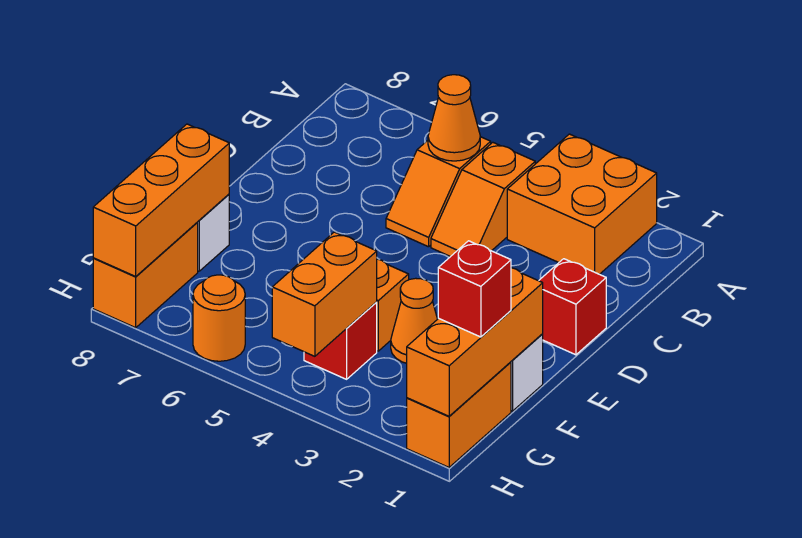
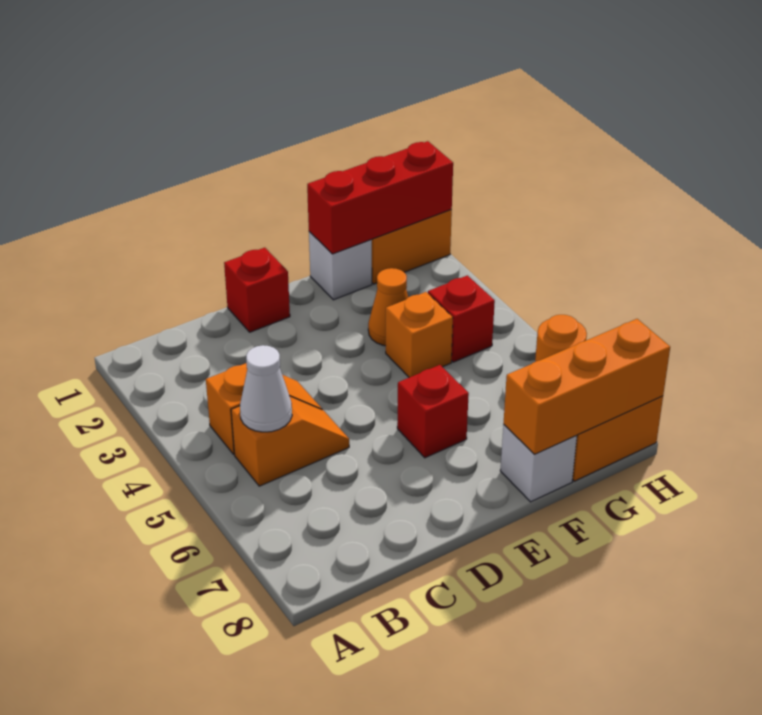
orange brick A2:B3 level 1 -> none
orange cone B5 level 2 -> white cone B5 level 2
orange brick F1:H1 level 2 -> red brick F1:H1 level 2
red brick G1 level 3 -> red brick E6 level 1
orange brick G4:H4 level 2 -> none

